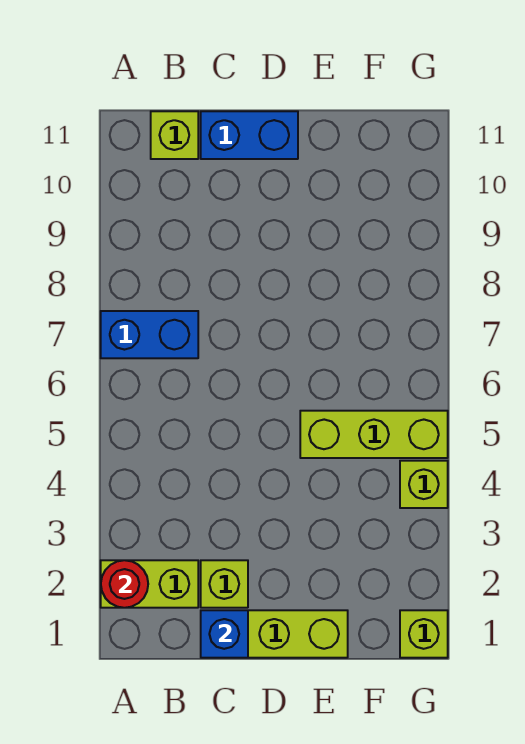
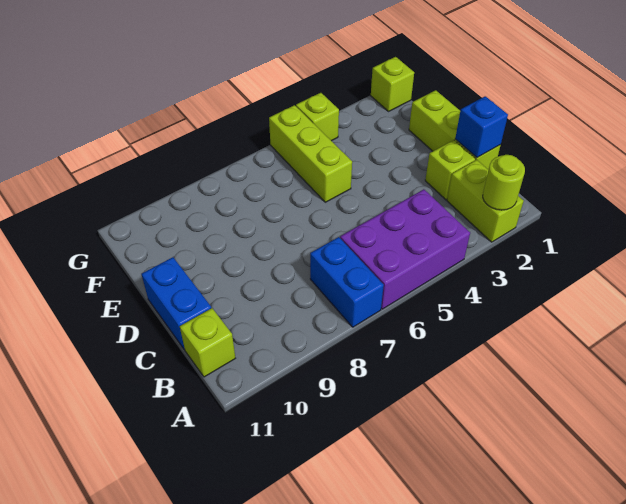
red round brick A2 level 2 -> lime round brick A2 level 2
none -> purple brick A4:B6 level 1

